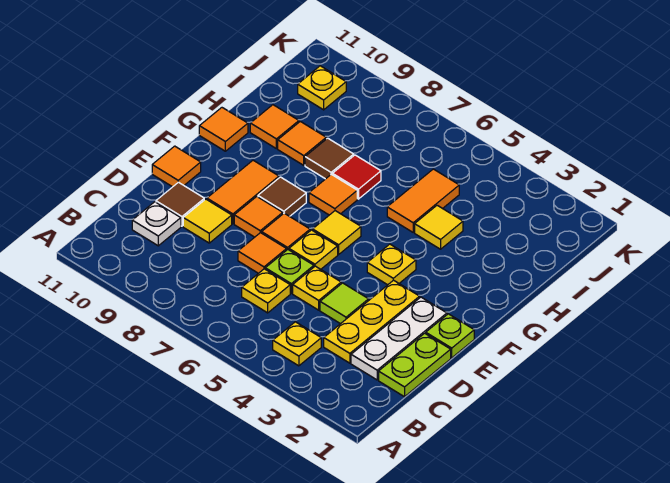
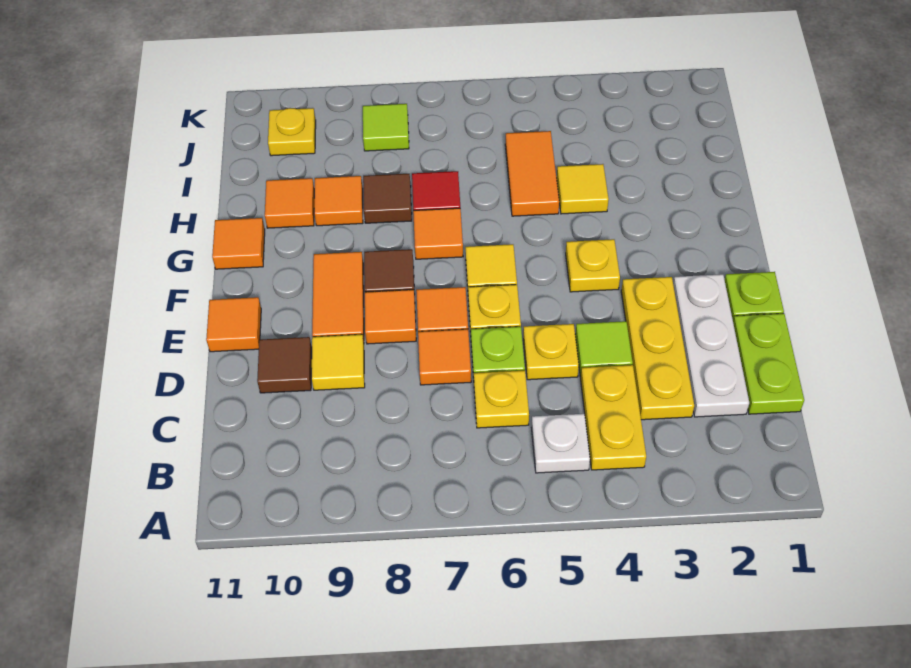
yellow plate B4 level 1 -> yellow plate B4:C4 level 1
white plate C10 level 1 -> white plate B5 level 1
none -> lime tile J8 level 1

